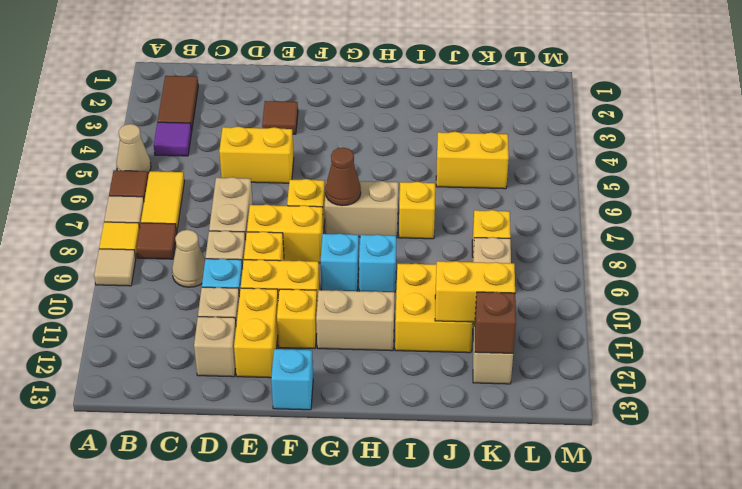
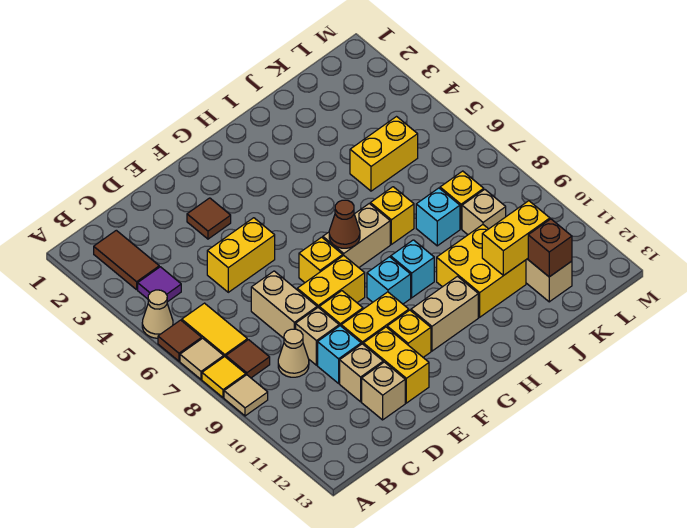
cyan brick F13 level 1 -> cyan brick J8 level 1

